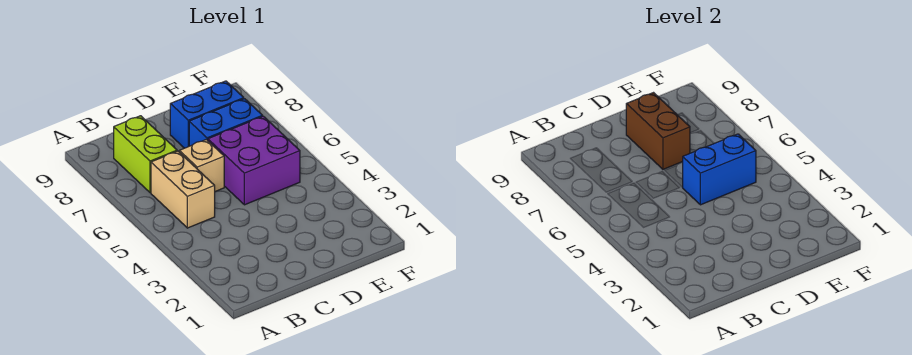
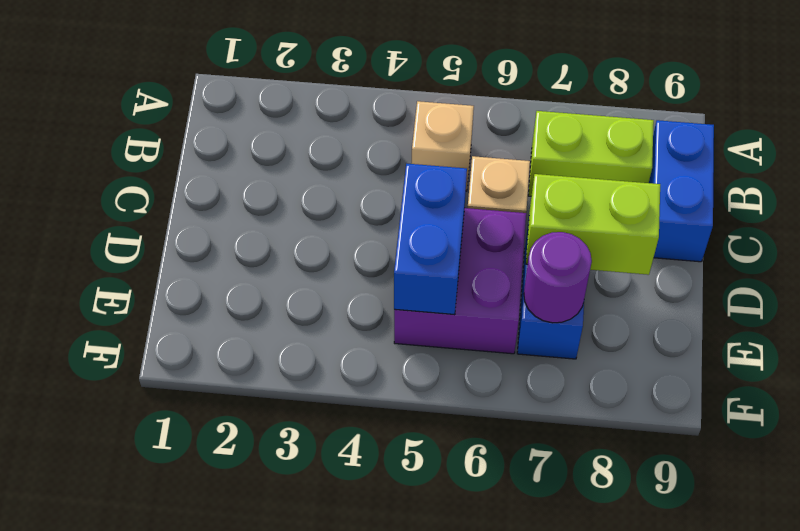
tan brick B5:B6 level 1 -> tan brick B5 level 1
brown brick D7:D8 level 2 -> lime brick D7:D8 level 2
blue brick D8:E8 level 1 -> blue brick B9:C9 level 1
none -> purple round brick E7 level 2

